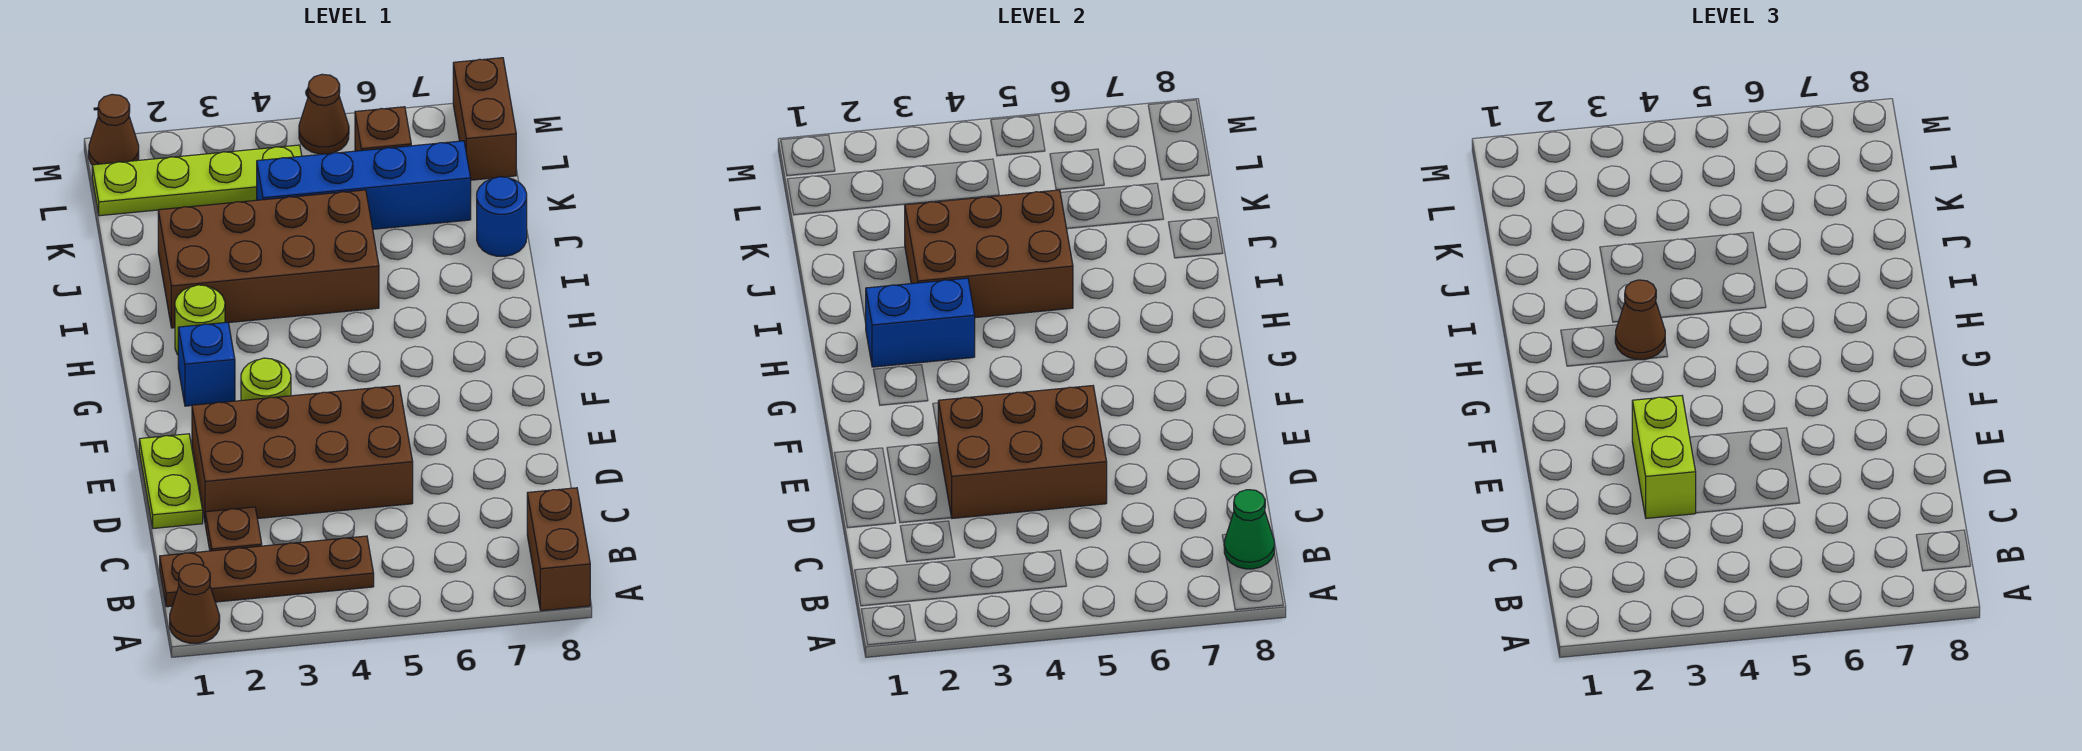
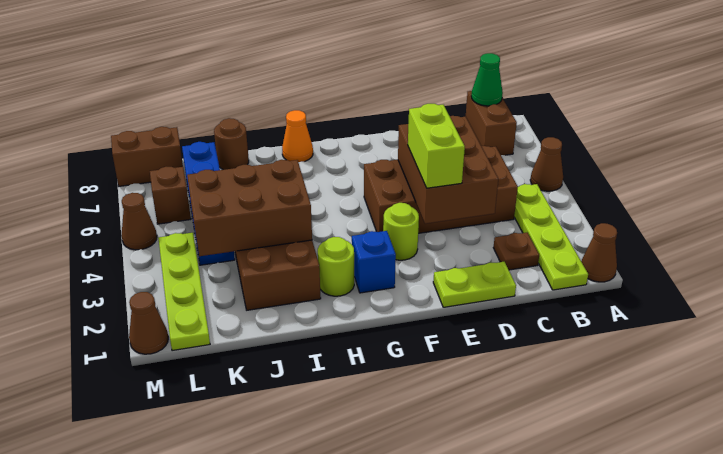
brown brick A8:B8 level 1 -> brown brick B7:B8 level 1
brown plate B1:B4 level 1 -> lime plate B1:B4 level 1
brown brick D2:E5 level 1 -> brown brick C4:F5 level 1
lime brick D3:E3 level 3 -> lime brick E3:E4 level 3
blue brick H2:H3 level 2 -> none
brown cone H3 level 3 -> brown cone A5 level 1
none -> orange cone H8 level 1
brown brick I3:J5 level 2 -> brown brick I3:K4 level 2
blue round brick J8 level 1 -> brown round brick J8 level 1

